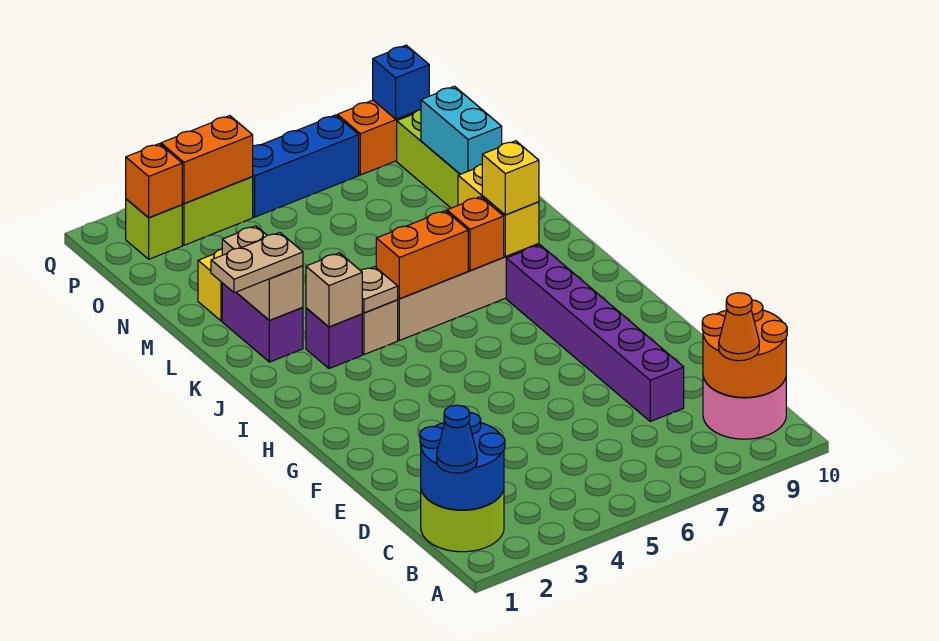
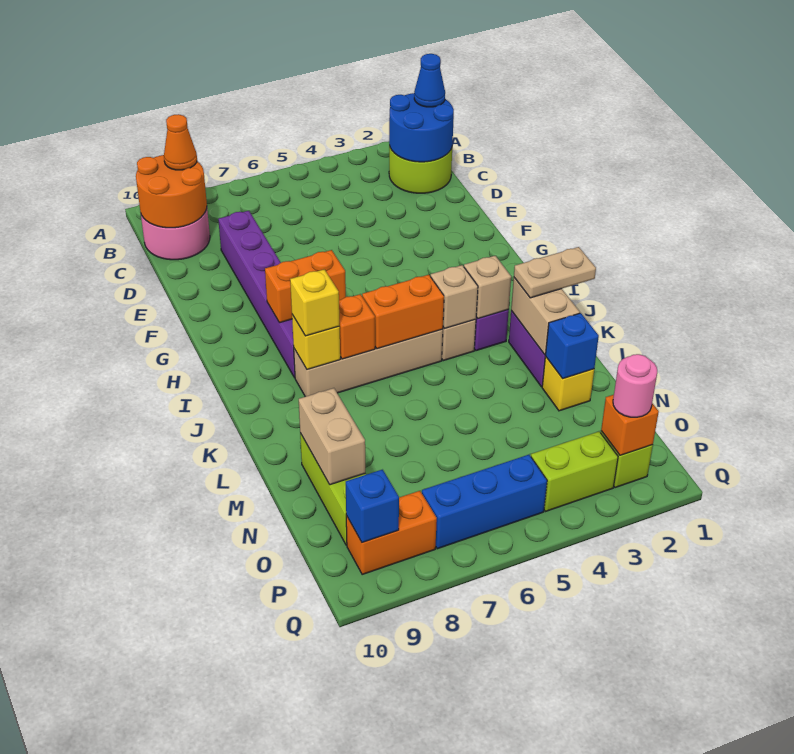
tan plate J4 level 2 -> tan brick J4 level 2
yellow brick J8:K8 level 2 -> yellow brick J8 level 2
none -> blue brick M2 level 2
cyan brick M9:N9 level 2 -> tan brick M9:N9 level 2
none -> pink round brick P2 level 3
orange brick P3:P4 level 2 -> orange brick H7:H8 level 2

